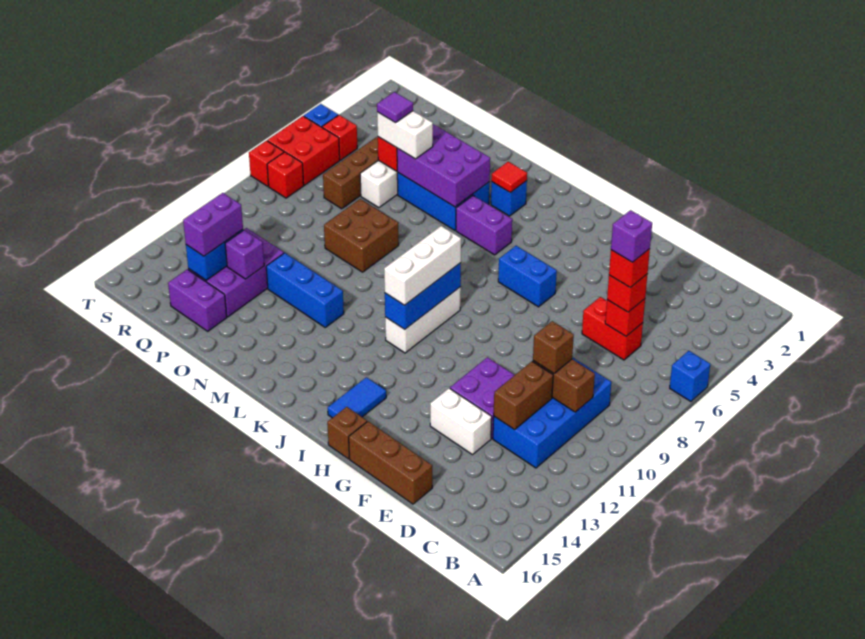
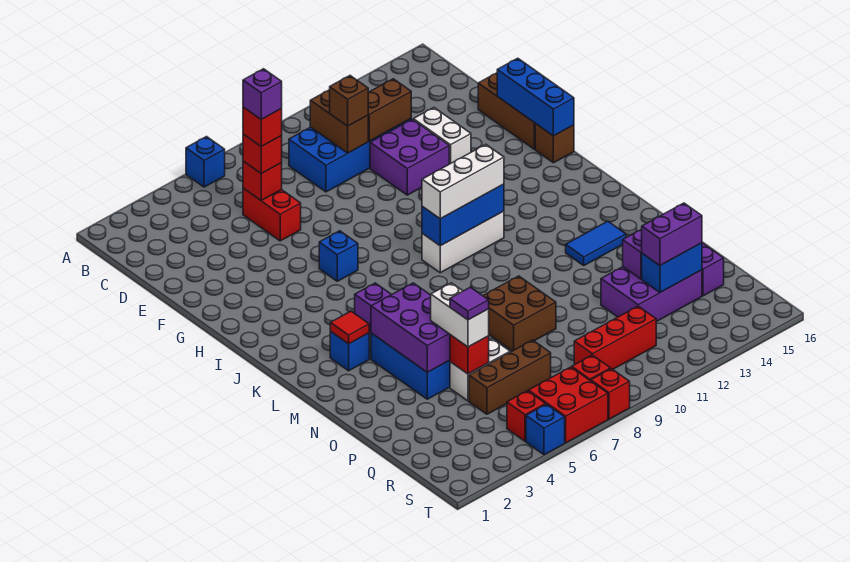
blue brick H6:I6 level 1 -> blue brick H6 level 1
blue tile I14:I15 level 1 -> blue tile M13:M14 level 1
blue brick M12:O12 level 1 -> blue brick F16:H16 level 2
none -> red brick R9:R11 level 1

